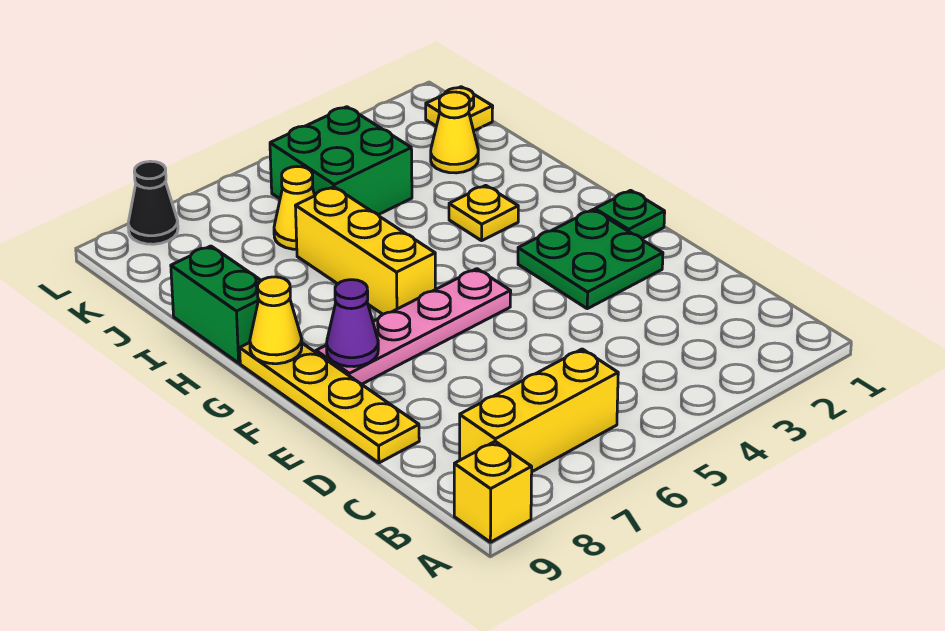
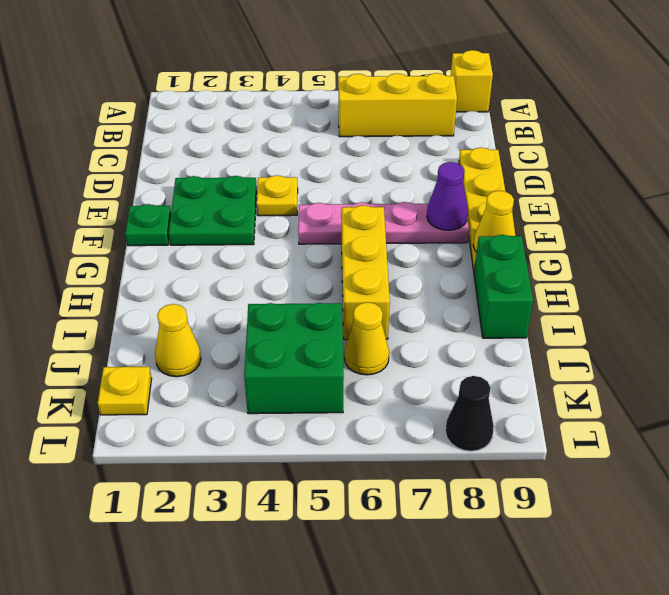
yellow plate H3 level 1 -> yellow plate E4 level 1

